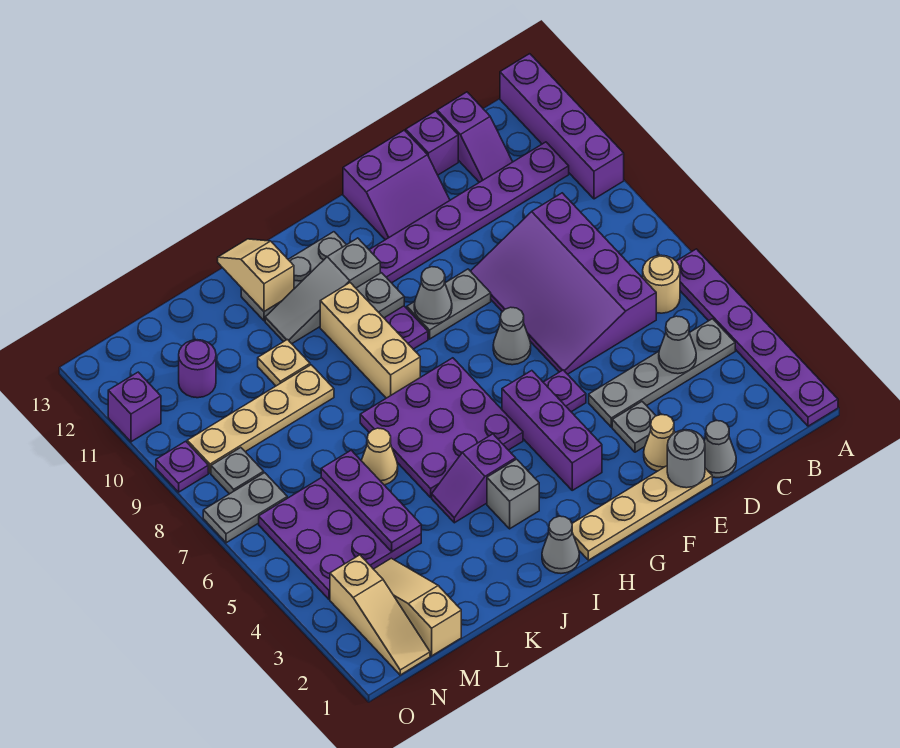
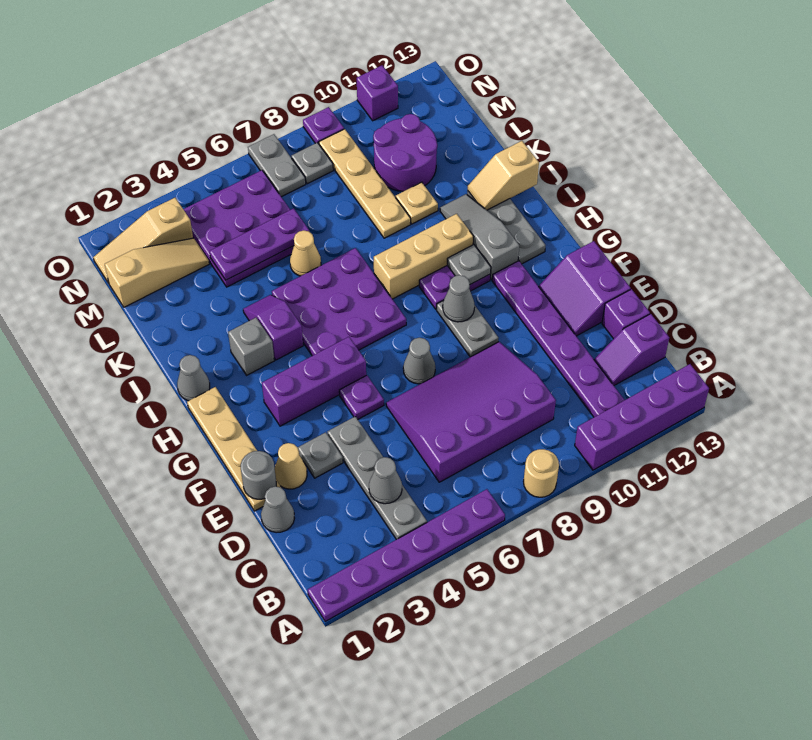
tan round brick B6 level 1 -> tan round brick A8 level 1
tan slope J12:J13 level 2 top 12 -> tan slope J12:J13 level 2 top 13
purple round brick M11 level 1 -> purple round brick L10:M11 level 1

